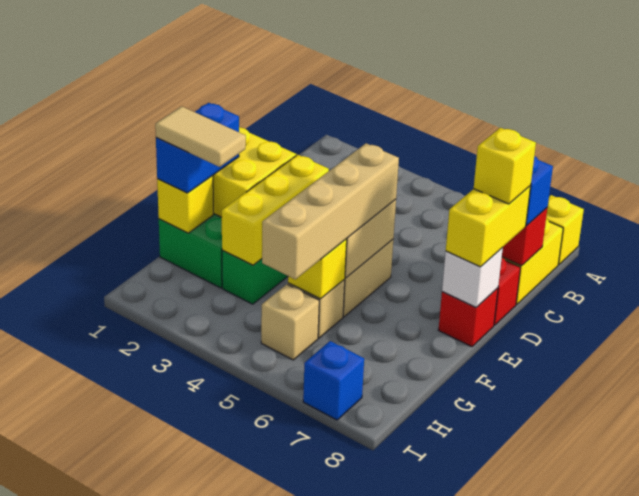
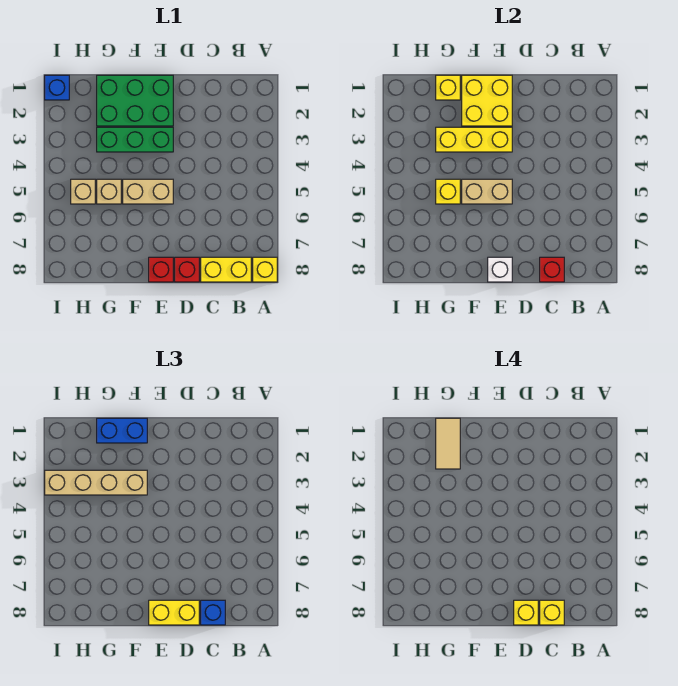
none -> yellow brick C8 level 4
tan brick E5:H5 level 3 -> tan brick F3:I3 level 3
blue brick I7 level 1 -> blue brick I1 level 1

